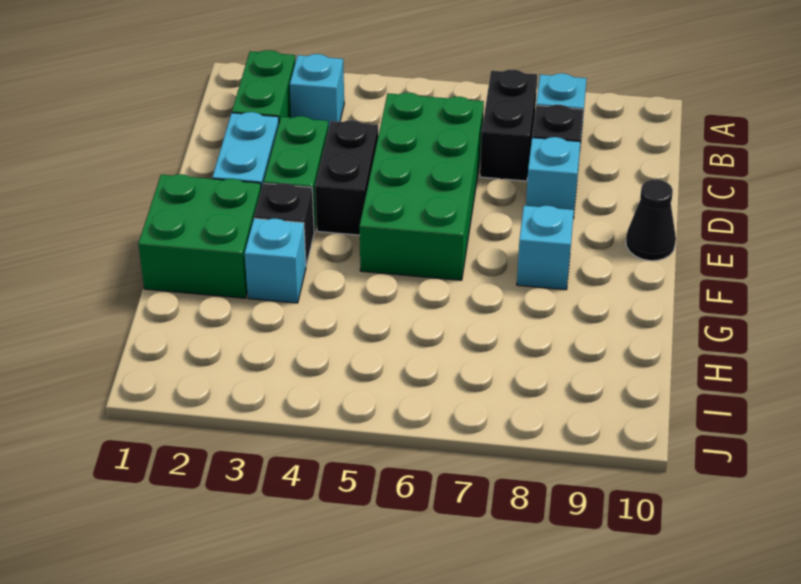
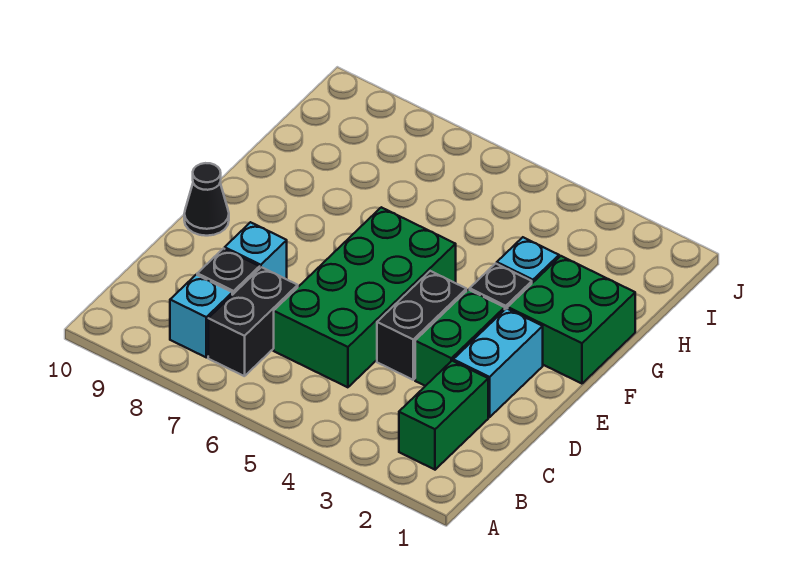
cyan brick B3 level 1 -> none
cyan brick F8 level 1 -> none

